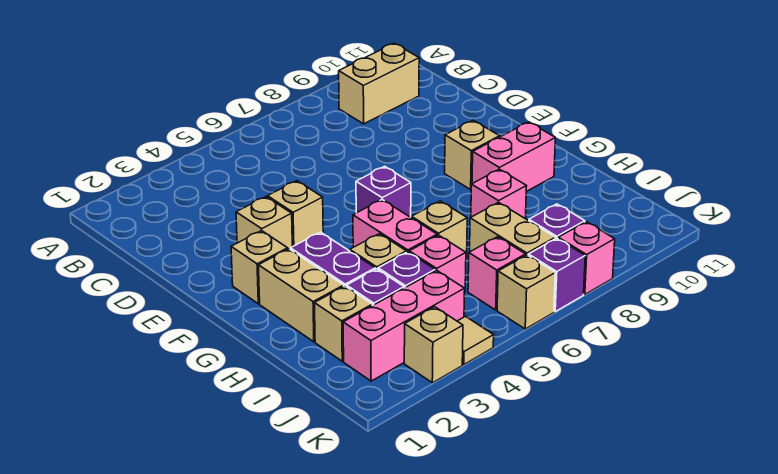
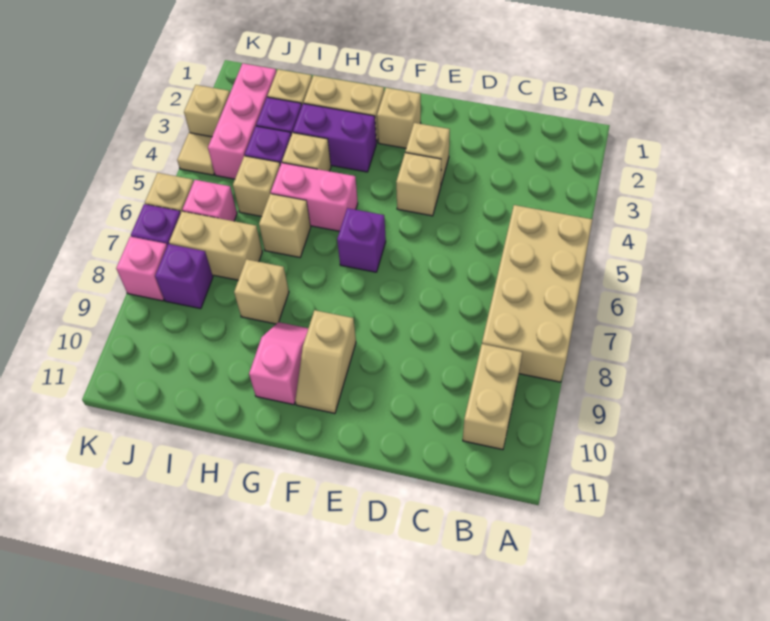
none -> tan brick A5:B8 level 1
pink brick G9:G10 level 1 -> pink slope G9:G10 level 1 top 10
pink brick H8 level 1 -> tan brick H8 level 1
pink brick I5 level 1 -> tan brick I5 level 1

